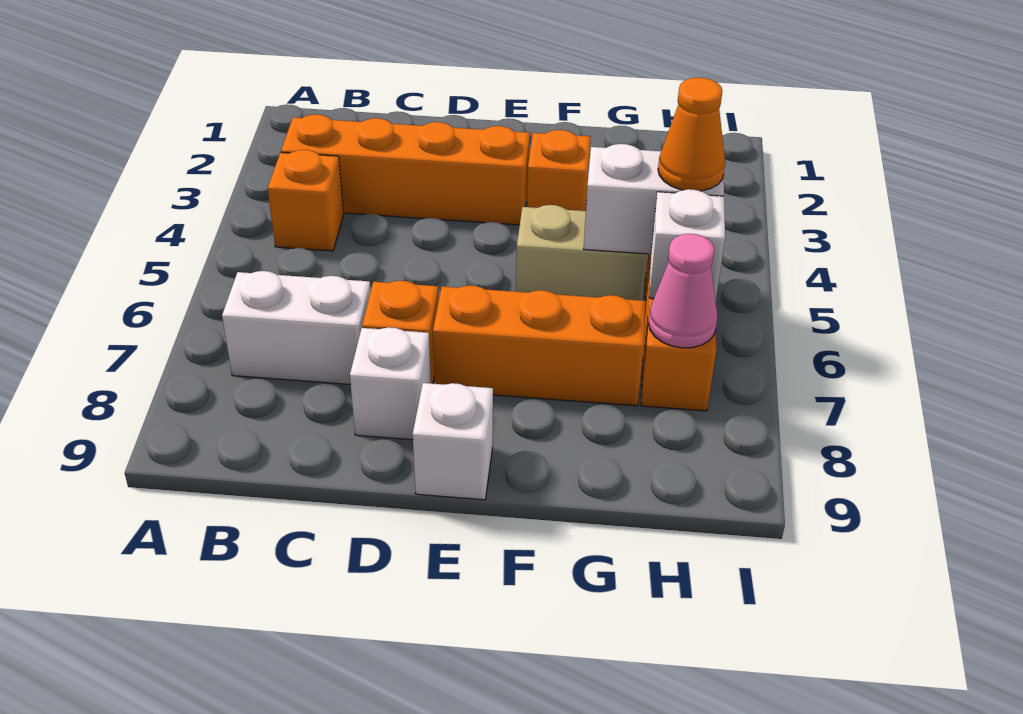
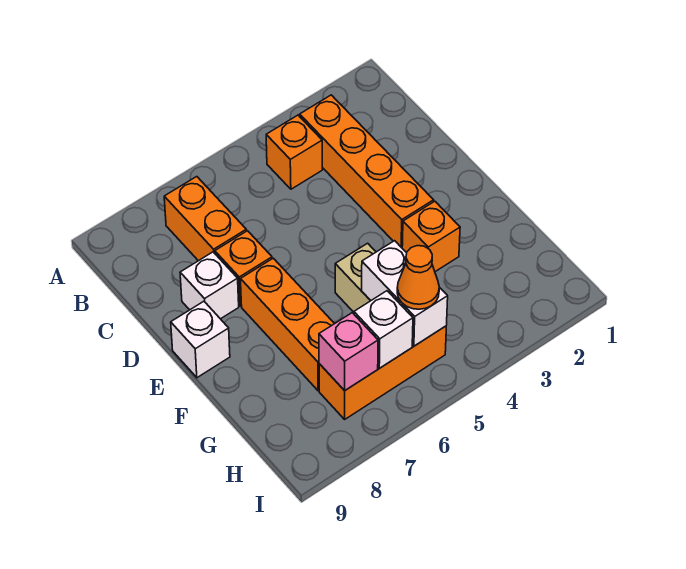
white brick B7:C7 level 1 -> orange brick B7:C7 level 1
pink cone H7 level 2 -> pink brick H7 level 2

